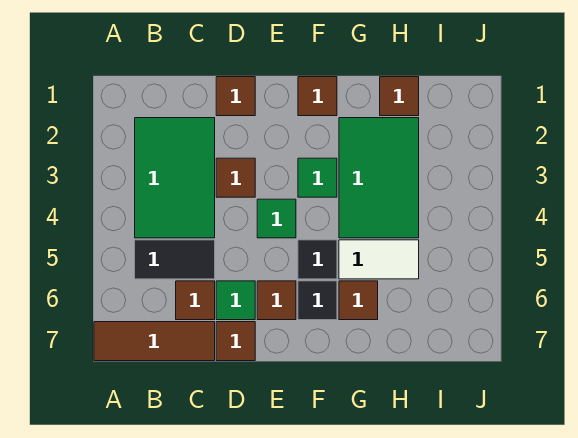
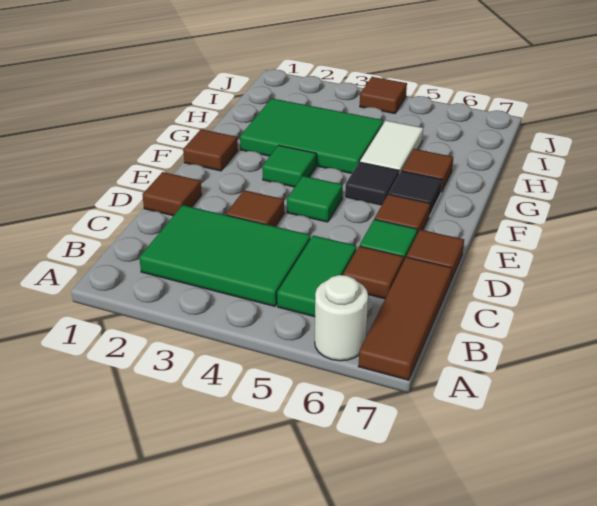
none -> white round brick A6 level 1
black tile B5:C5 level 1 -> green tile B5:C5 level 1
brown tile H1 level 1 -> brown tile J4 level 1

